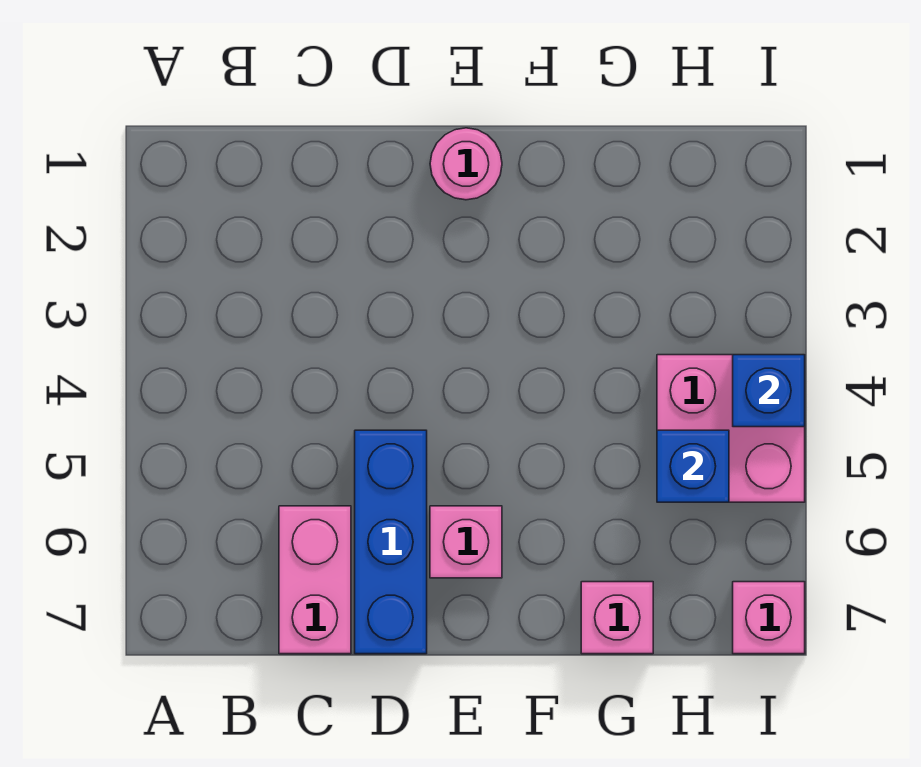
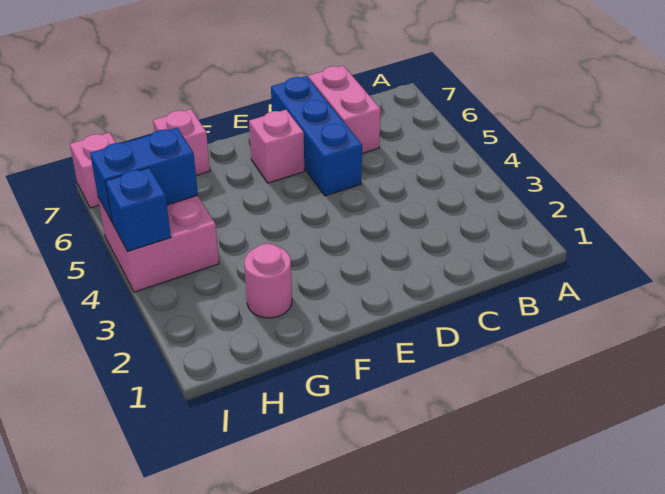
pink round brick E1 level 1 -> pink round brick G2 level 1
blue brick H5 level 2 -> blue brick H5:I5 level 2

